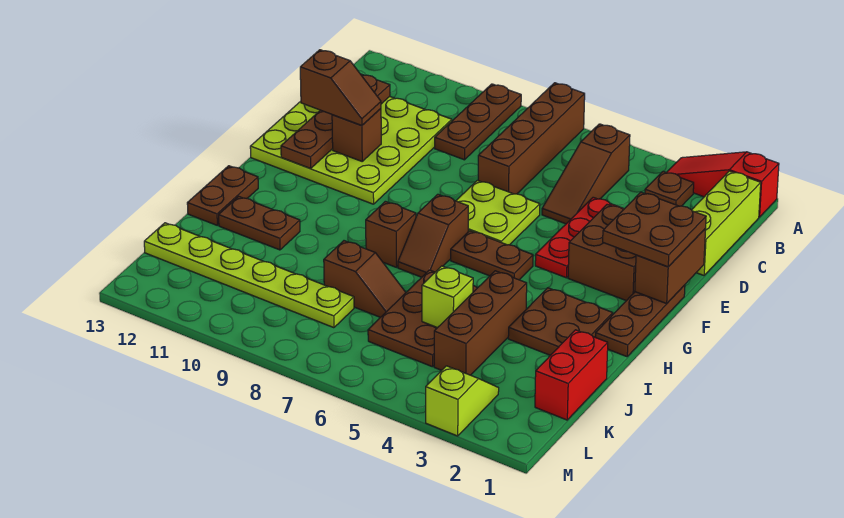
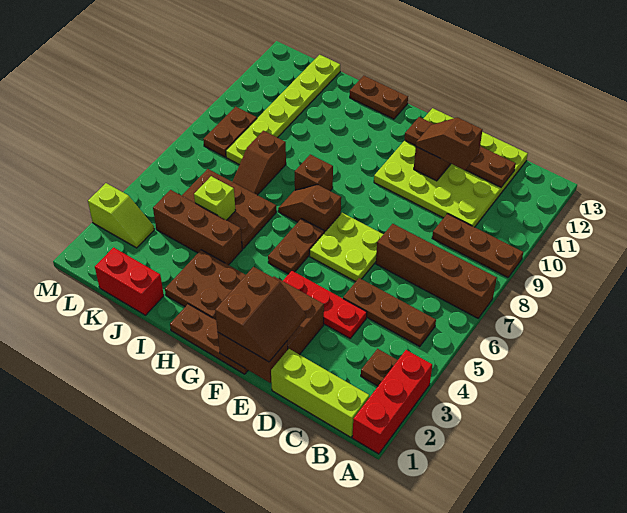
red slope A1:A3 level 1 top 1 -> red brick A1:A3 level 1
brown slope B5:D5 level 1 top B -> brown plate B5:D5 level 1
brown plate E1:F2 level 3 -> brown slope E1:F2 level 3 top F
brown slope E11:E12 level 3 top 12 -> brown slope D11:E11 level 3 top D
brown plate I11:I12 level 1 -> brown plate L8:L9 level 1

